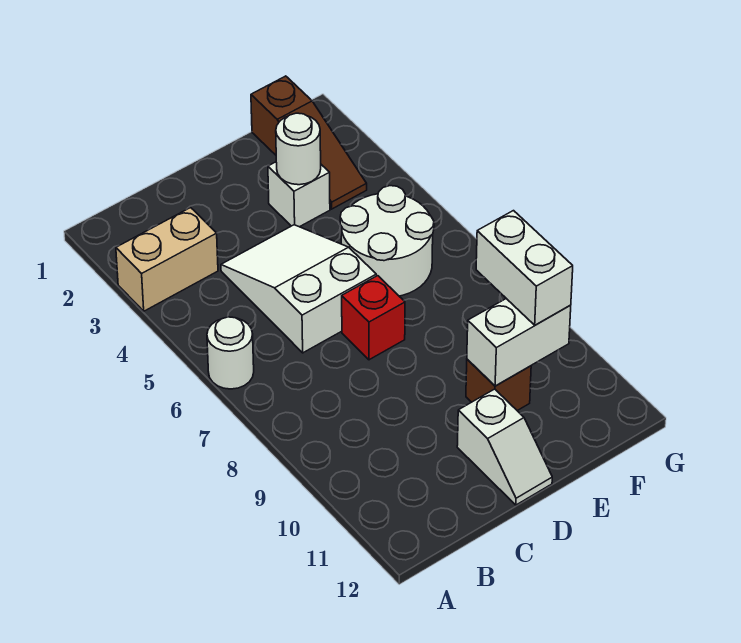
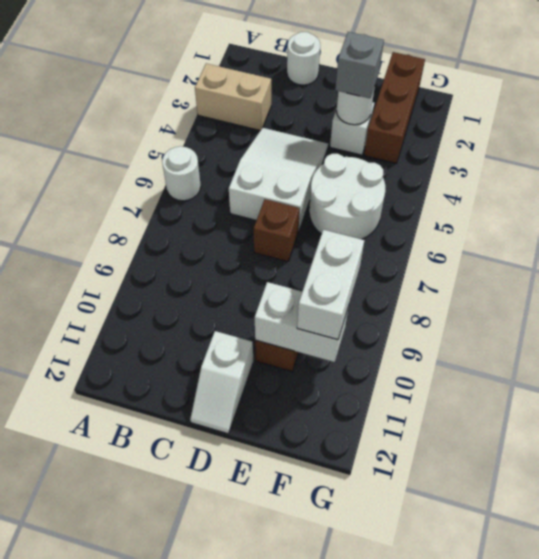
none -> white round brick C1 level 1
red brick D7 level 1 -> brown brick D7 level 1
none -> grey brick E3 level 3
brown slope F1:F3 level 1 top 1 -> brown brick F1:F3 level 1

